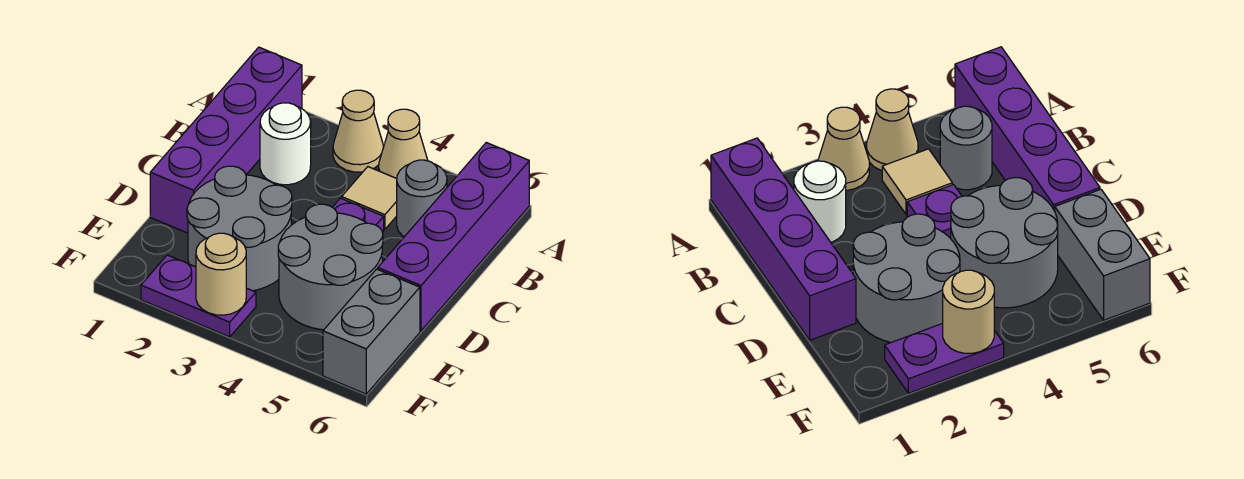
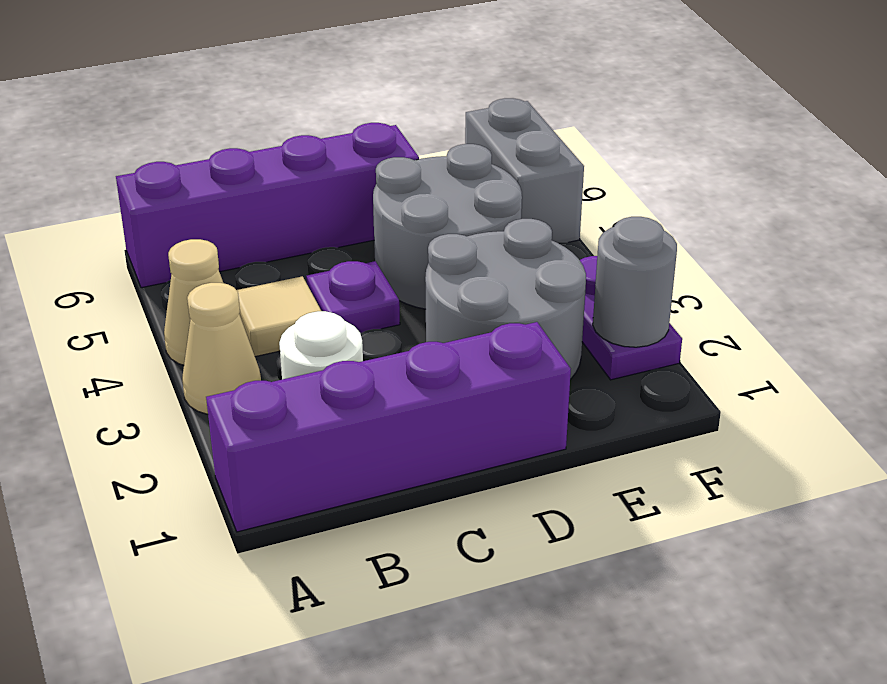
grey round brick B5 level 1 -> grey round brick F2 level 2
grey brick E6:F6 level 1 -> grey brick F5:F6 level 1
tan round brick F3 level 2 -> none

